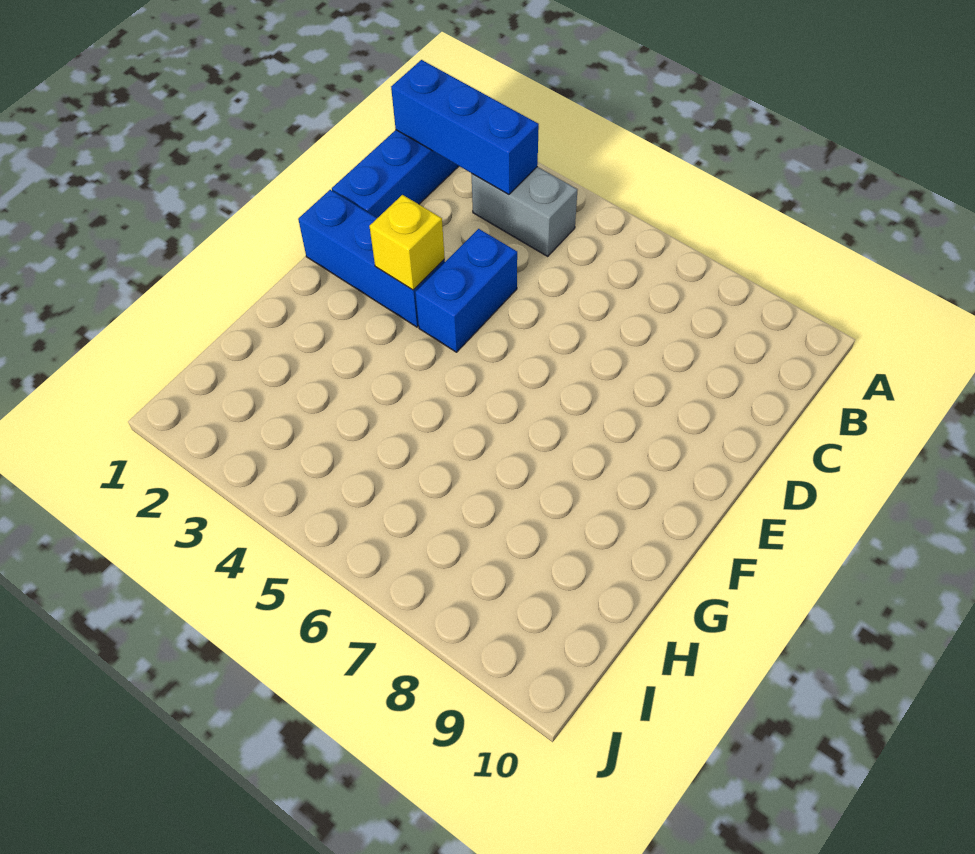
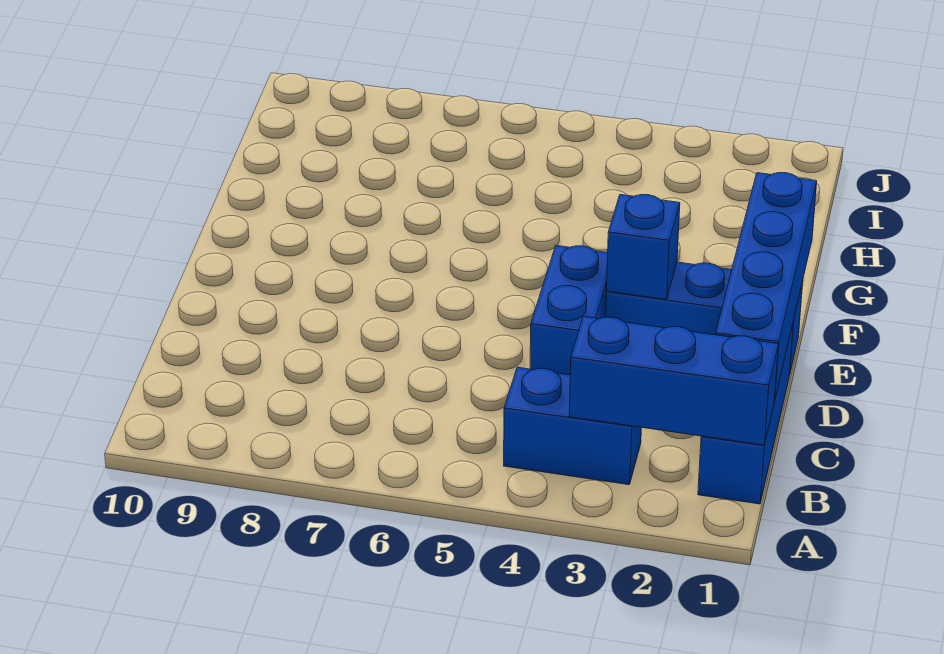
grey brick B3:B4 level 1 -> blue brick B3:B4 level 1
none -> blue brick C1:F1 level 2
yellow brick E3 level 2 -> blue brick E3 level 2

